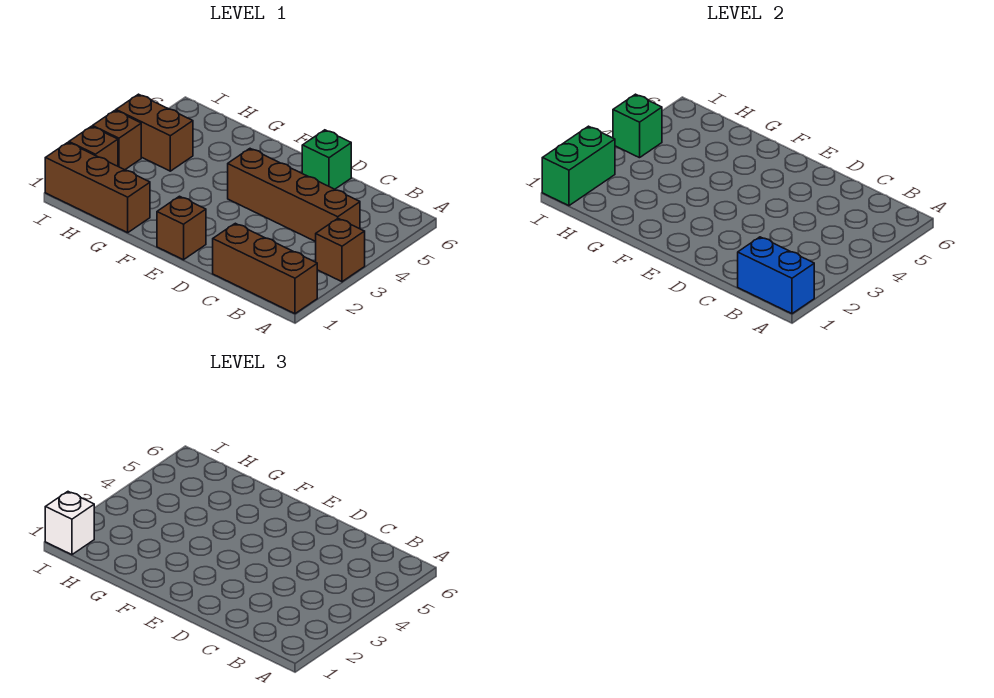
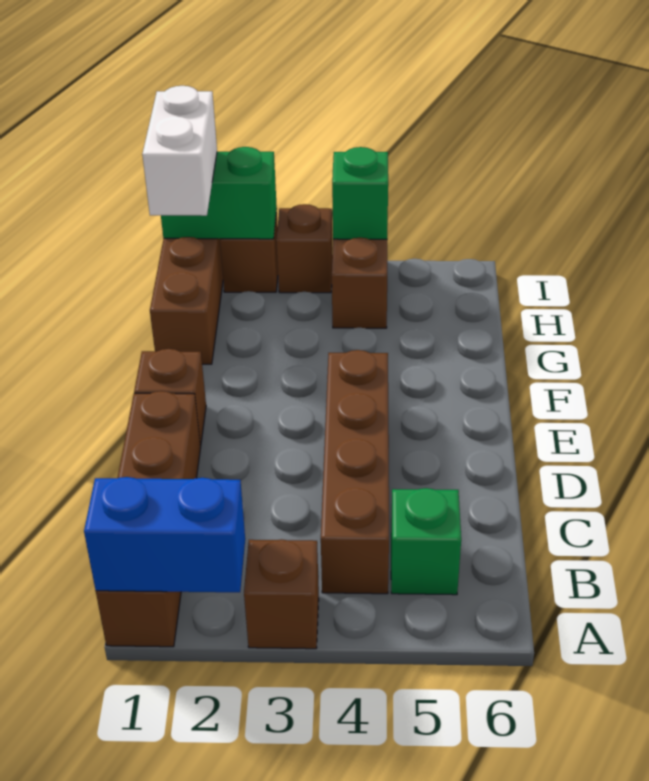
brown brick A1:C1 level 1 -> brown brick A1:D1 level 1
blue brick A1:B1 level 2 -> blue brick A1:A2 level 2
green brick D6 level 1 -> green brick B5 level 1
white brick I1 level 3 -> white brick H1:I1 level 3

